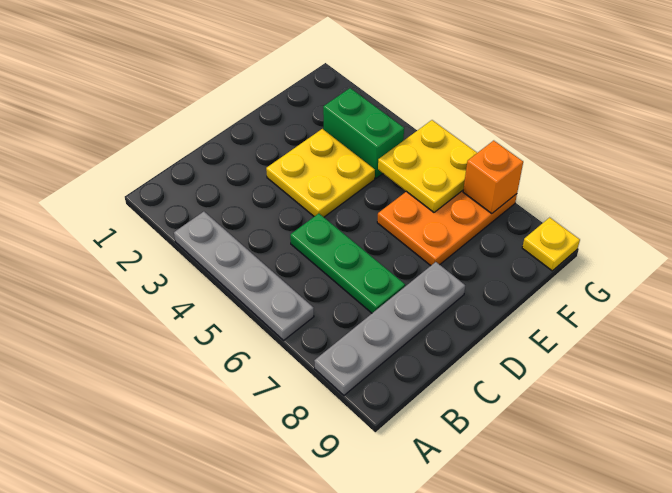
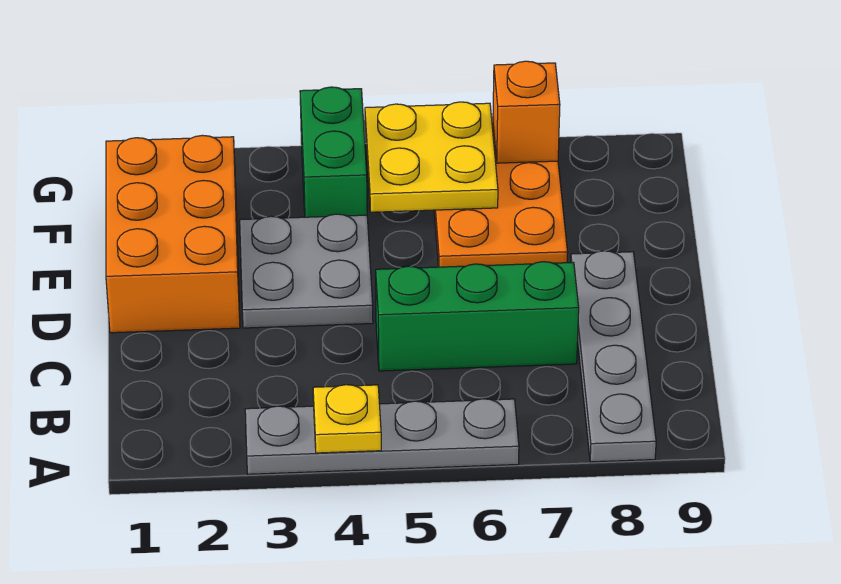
green plate C5:C7 level 1 -> green brick C5:C7 level 1
none -> orange brick D1:F2 level 1
yellow plate D3:E4 level 1 -> grey plate D3:E4 level 1
green brick F3:F4 level 1 -> green brick F4:G4 level 1
yellow plate G9 level 1 -> yellow plate A4 level 2

